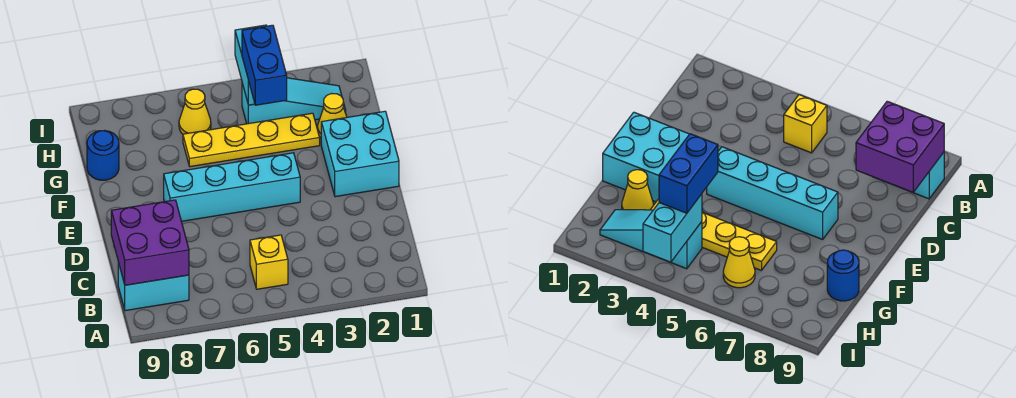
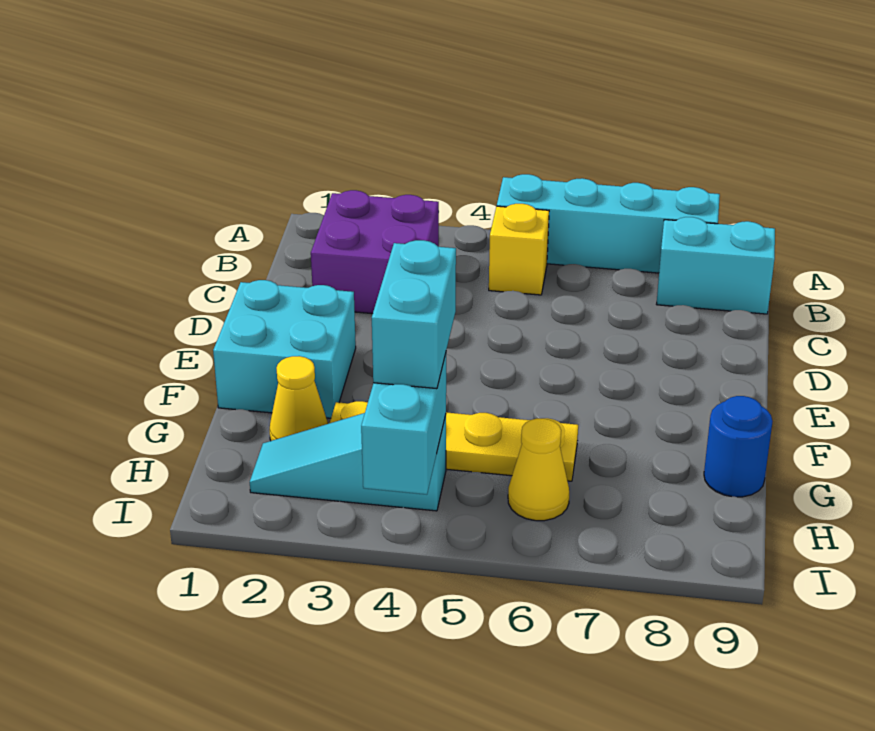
purple brick B8:C9 level 2 -> purple brick B2:C3 level 1
cyan brick E4:E7 level 1 -> cyan brick A5:A8 level 1
blue brick G4:H4 level 3 -> cyan brick G4:H4 level 3

